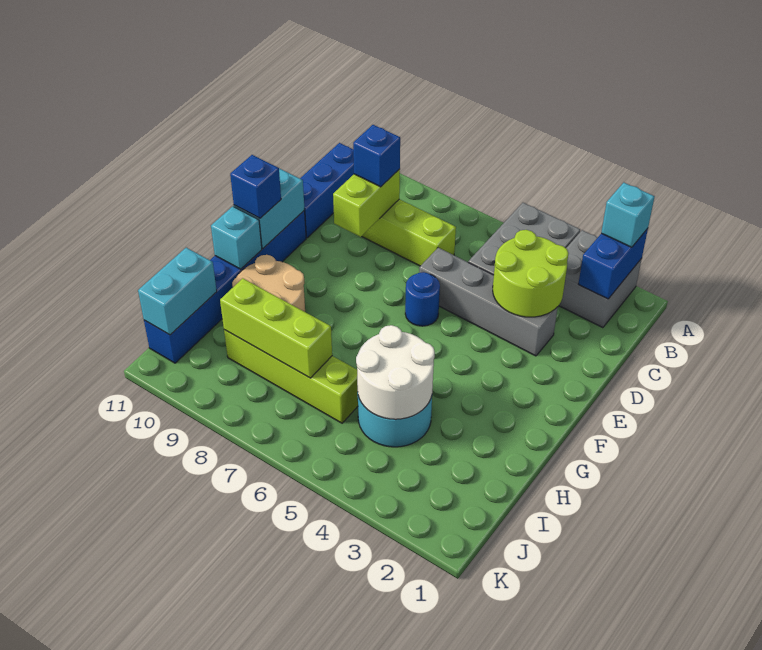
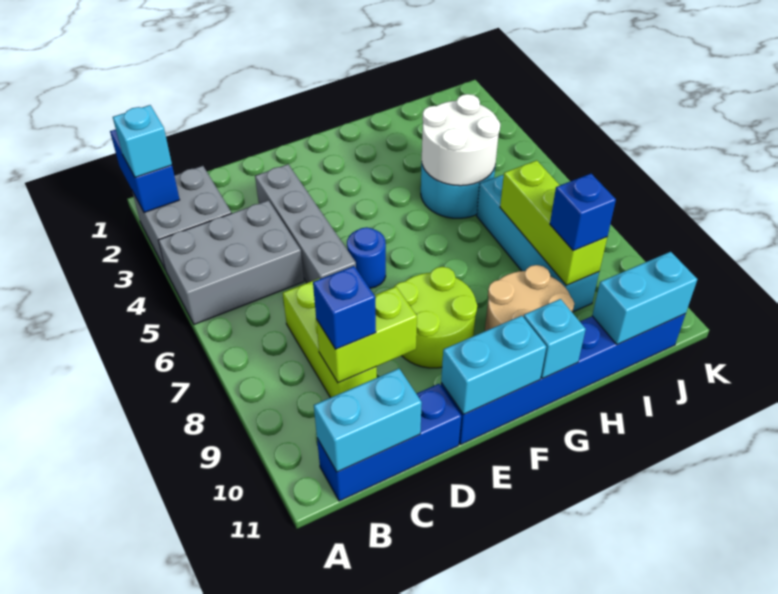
blue brick A2:B2 level 2 -> blue brick A1:A2 level 2
none -> cyan brick B11:C11 level 2
lime round brick C3:D4 level 2 -> lime round brick E8:F9 level 1
blue brick F11 level 3 -> blue brick I9 level 3
lime brick I6:I9 level 1 -> cyan brick I6:I9 level 1

